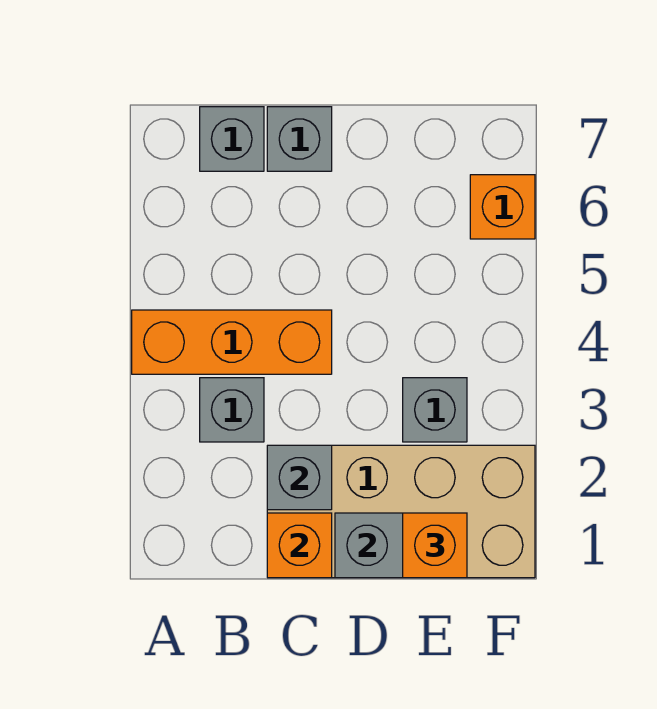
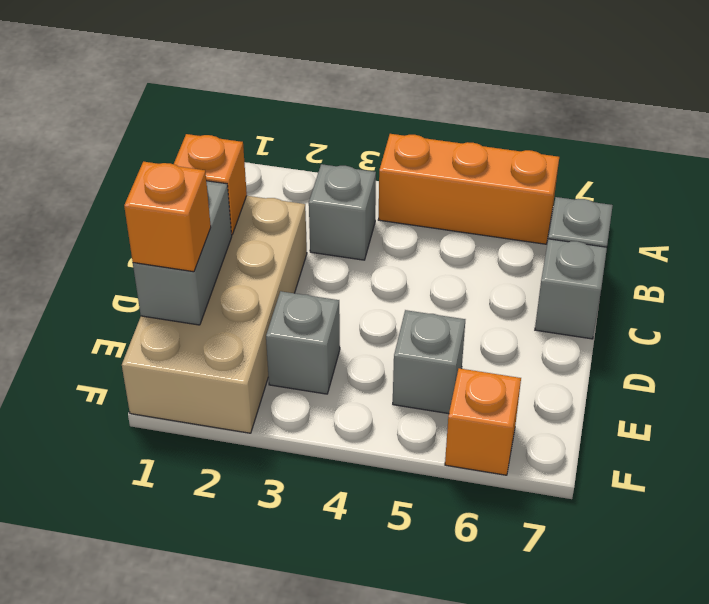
orange brick A4:C4 level 1 -> orange brick A4:A6 level 1
grey brick C2 level 2 -> grey brick E5 level 1

